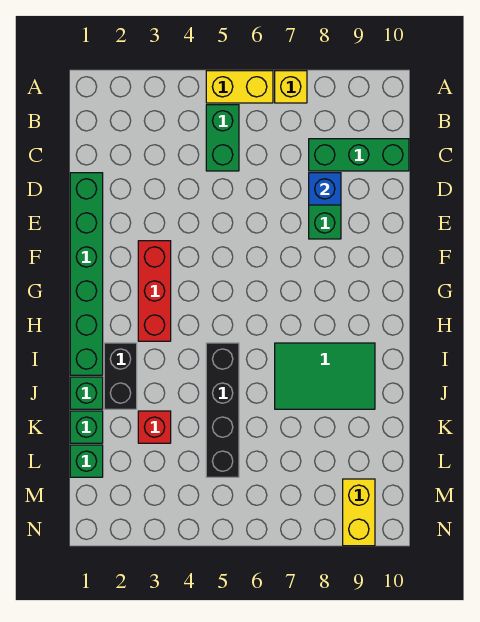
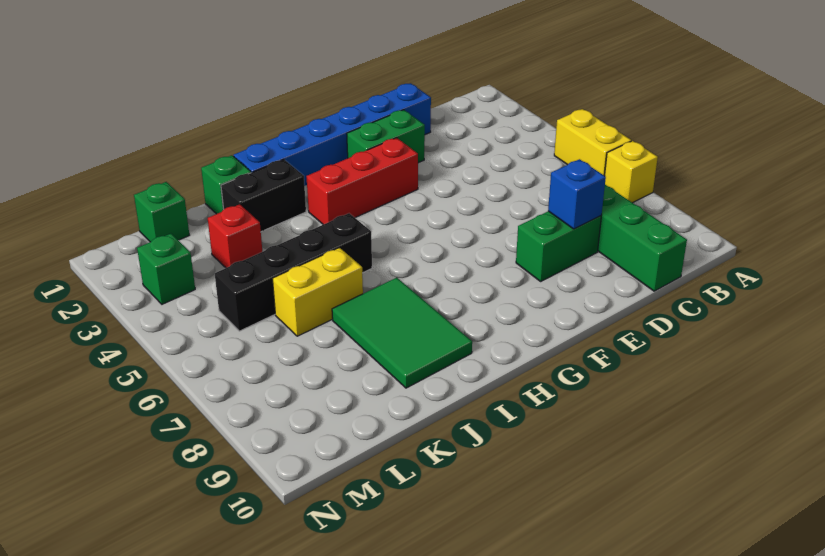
green brick B5:C5 level 1 -> green brick E2:F2 level 1
green brick D1:I1 level 1 -> blue brick D1:I1 level 1
green brick K1 level 1 -> green brick M3 level 1
yellow brick M9:N9 level 1 -> yellow brick J6:K6 level 1

